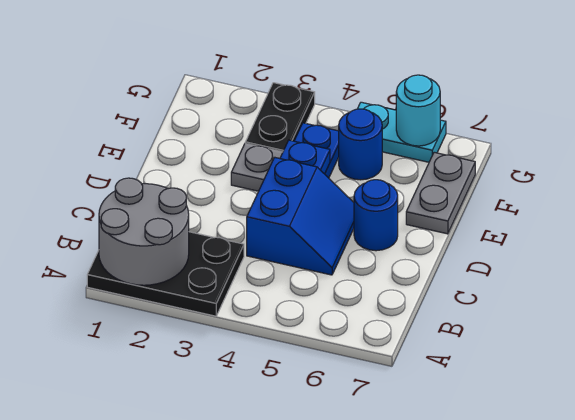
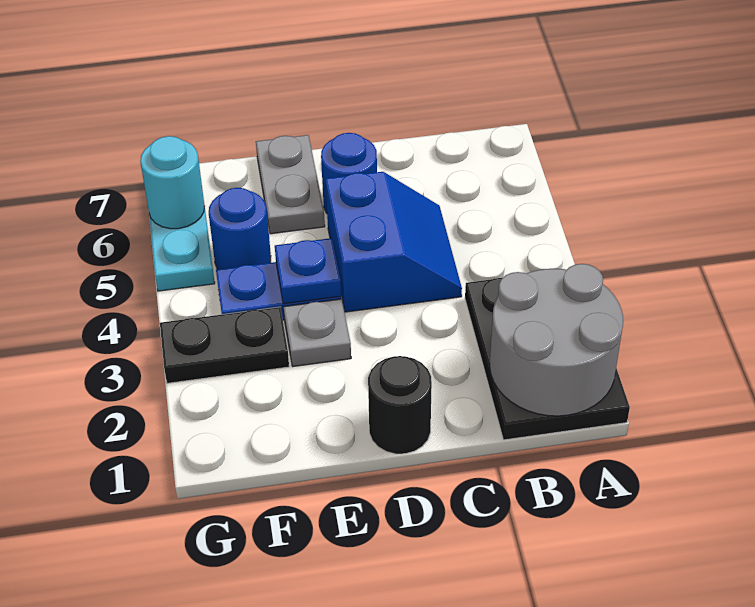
blue slope C4:D5 level 1 top 4 -> blue slope C4:D5 level 1 top D
none -> black round brick D1 level 1
grey plate E7:F7 level 1 -> grey plate E6:E7 level 1

